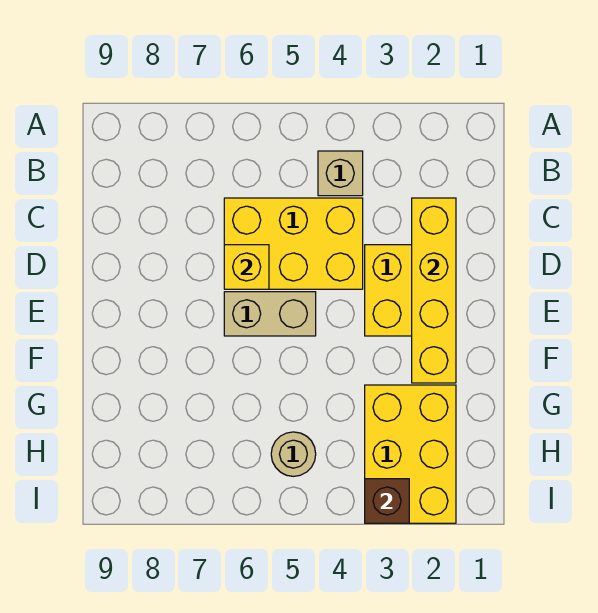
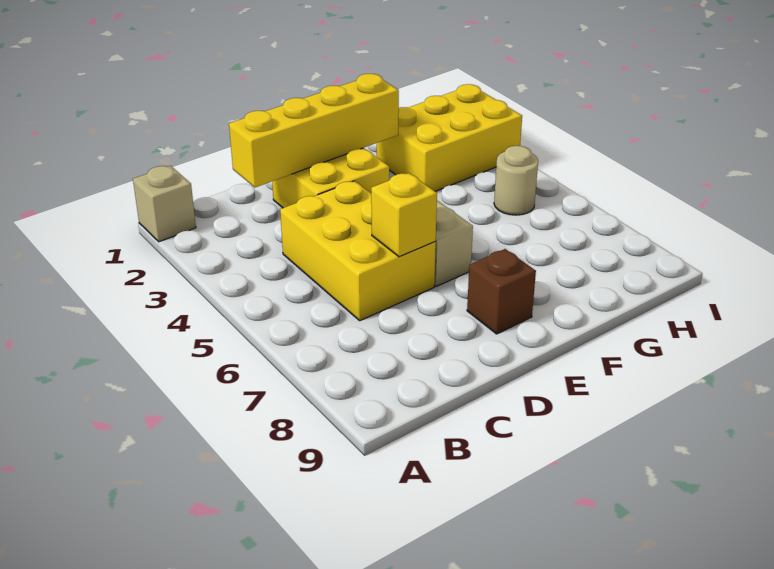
tan brick B4 level 1 -> tan brick A1 level 1
brown brick I3 level 2 -> brown brick E8 level 1

